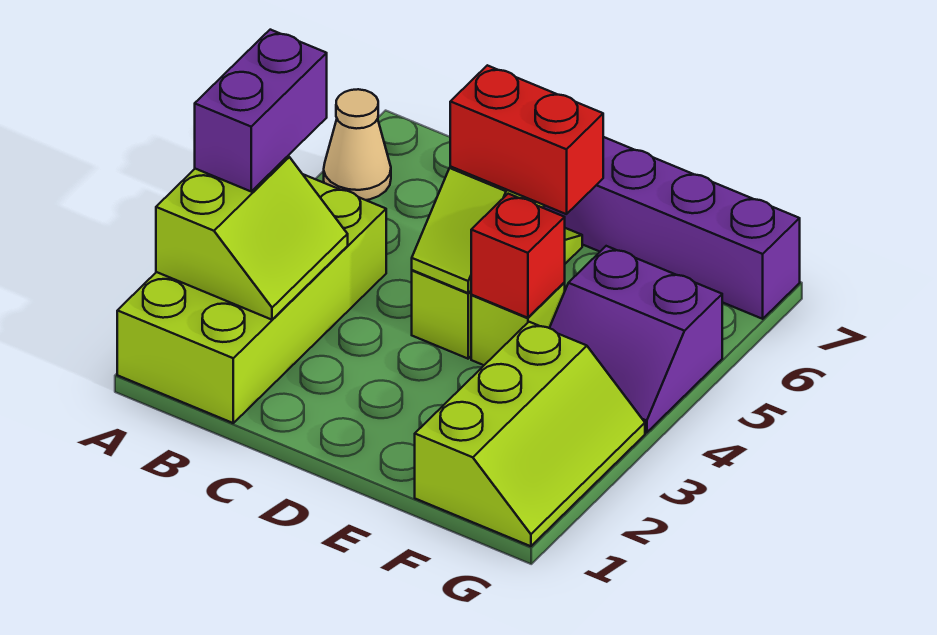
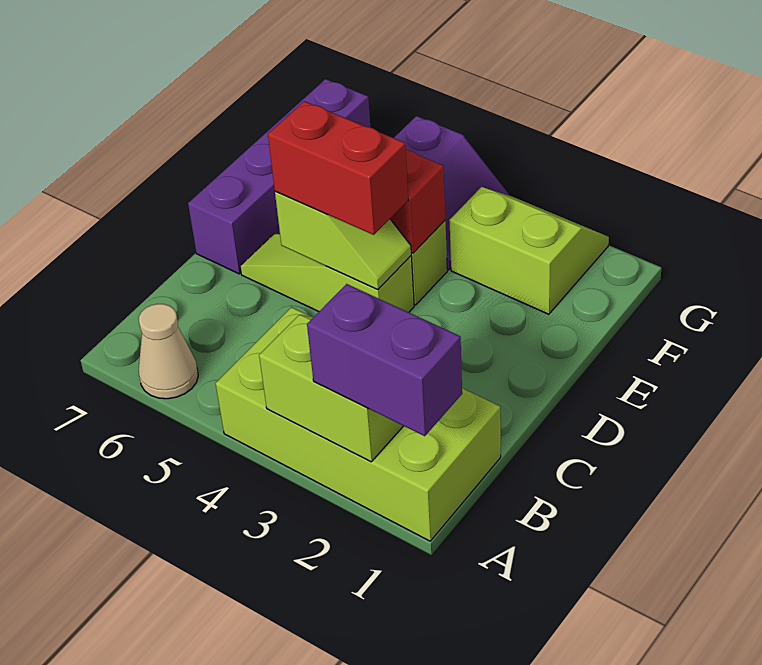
purple brick A3:A4 level 3 -> purple brick A1:A2 level 3
red brick D5:E5 level 3 -> red brick D4:D5 level 3
lime slope F1:G3 level 1 top F -> lime slope F2:G3 level 1 top F

